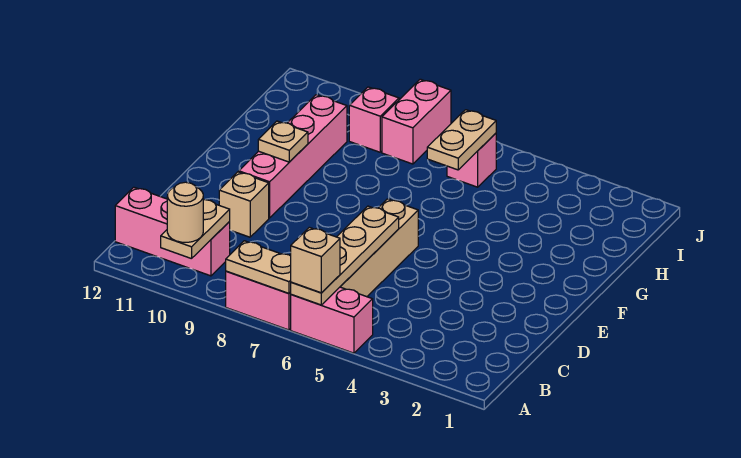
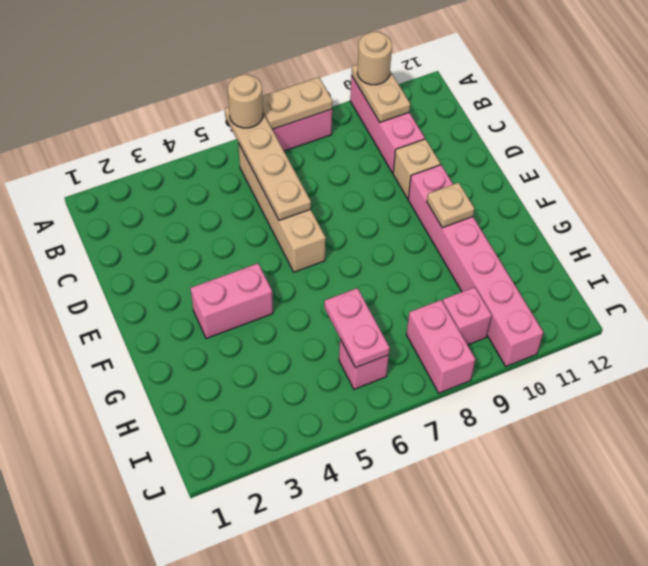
pink brick A5:A6 level 1 -> pink brick F3:F4 level 1
tan brick A6 level 3 -> tan round brick A6 level 3
pink brick B10:B12 level 1 -> pink brick A10:C10 level 1
pink brick E10:H10 level 1 -> pink brick E10:J10 level 1
tan plate H6:I6 level 2 -> pink plate H6:I6 level 2

